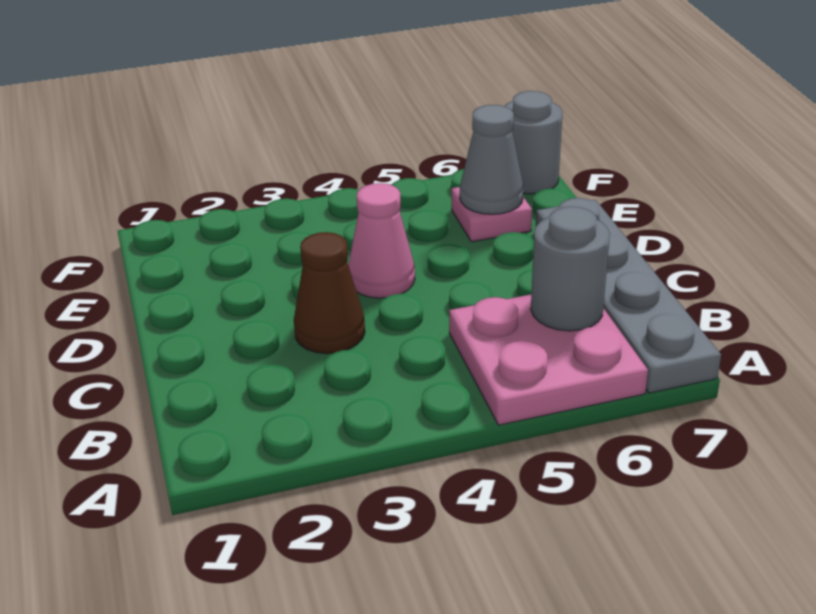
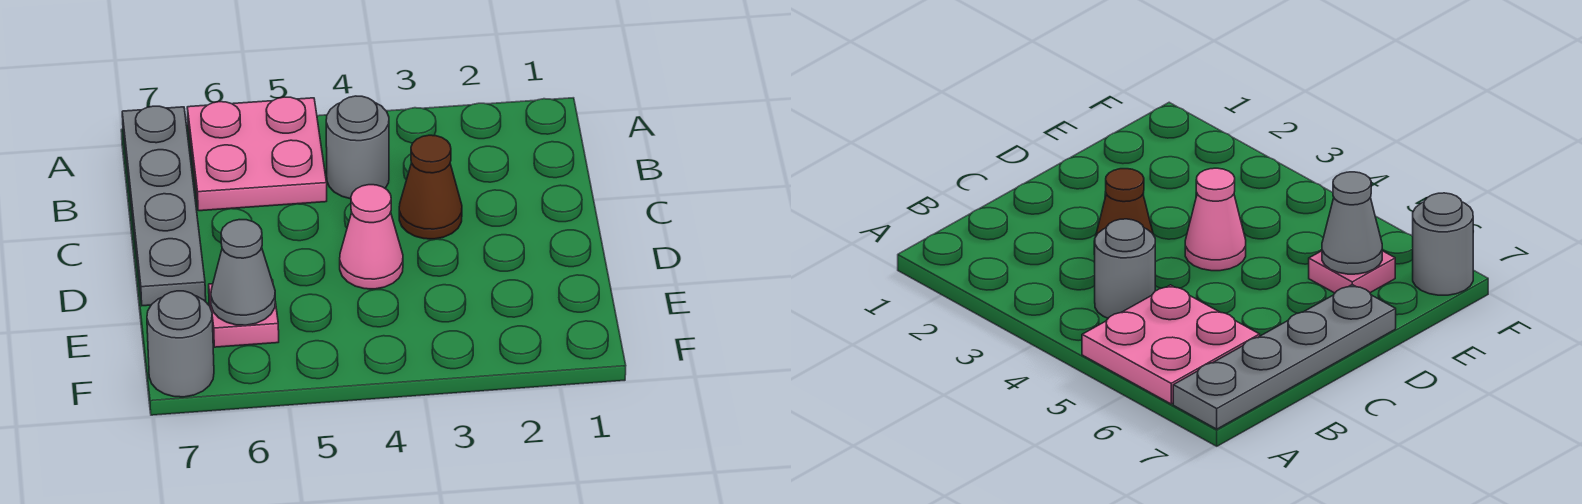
grey round brick B6 level 2 -> grey round brick B4 level 1

